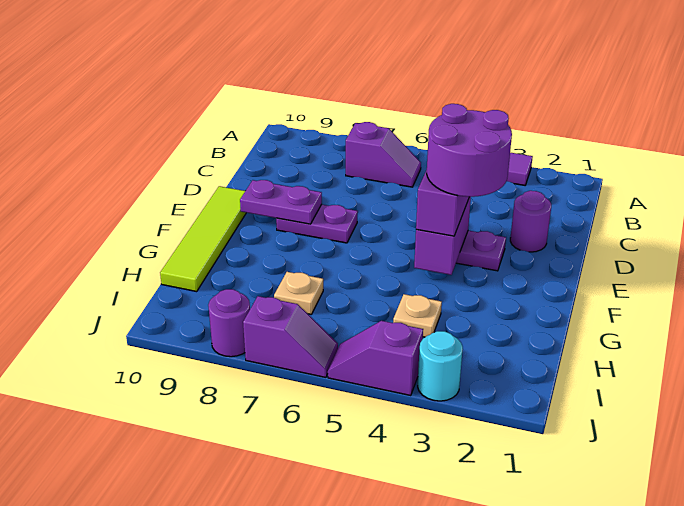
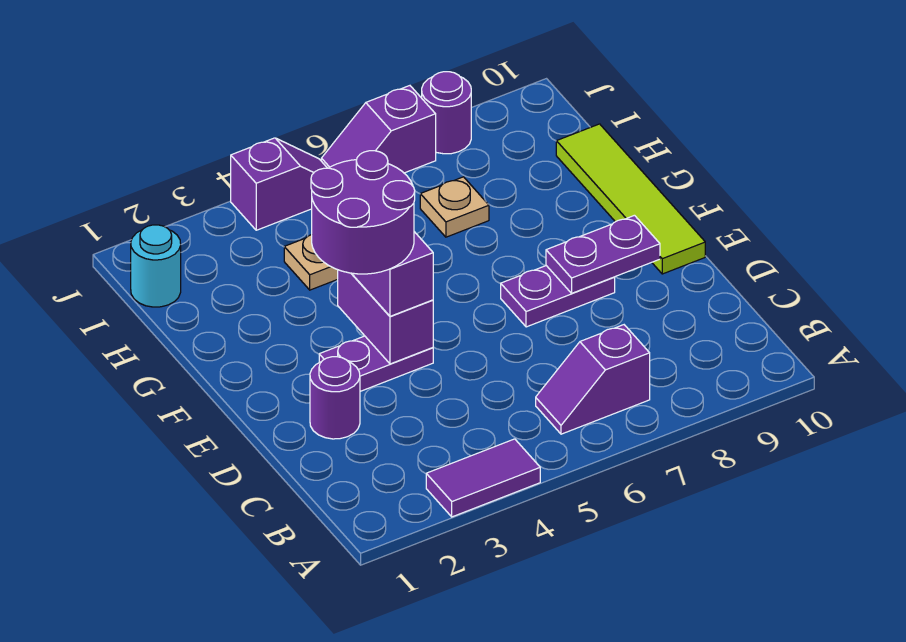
cyan round brick J3 level 1 -> cyan round brick I1 level 1

